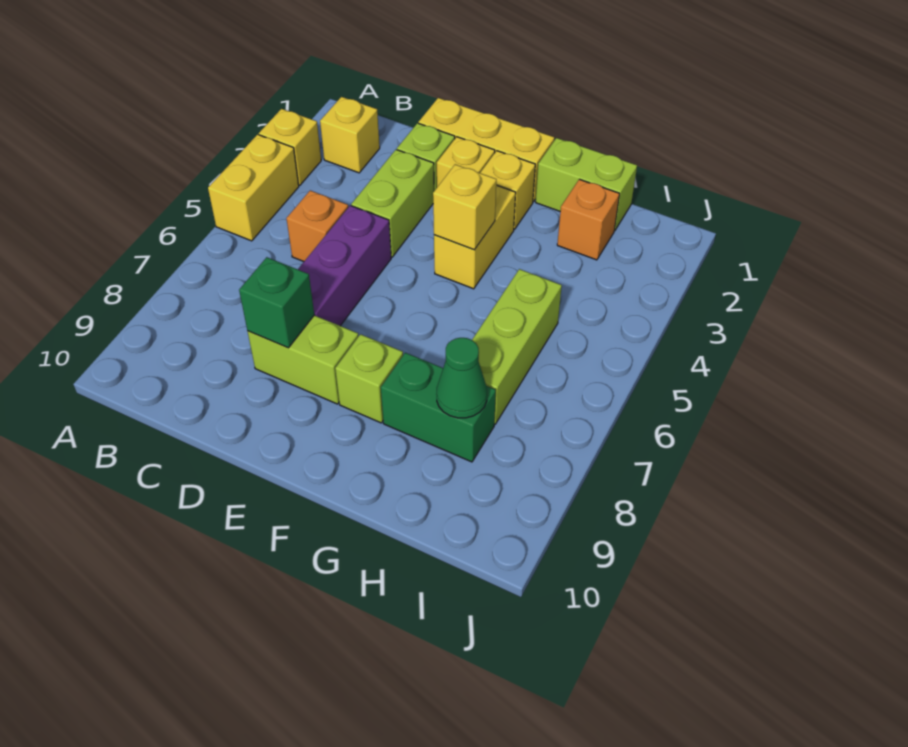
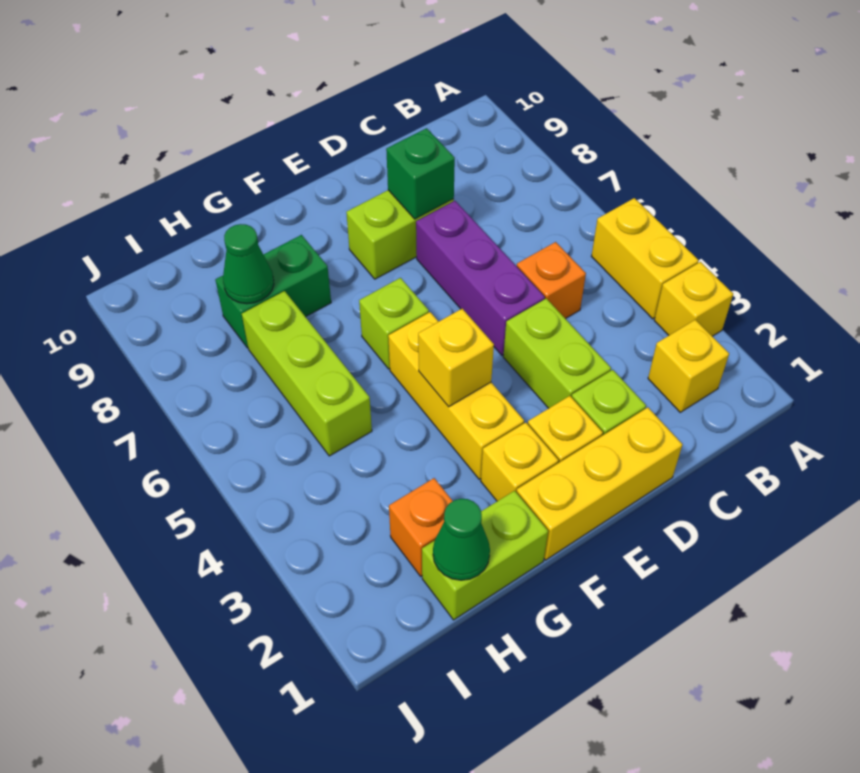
yellow brick F3:F4 level 1 -> yellow brick F3:F5 level 1
lime brick F8 level 1 -> lime brick F6 level 1
none -> green cone H1 level 2

